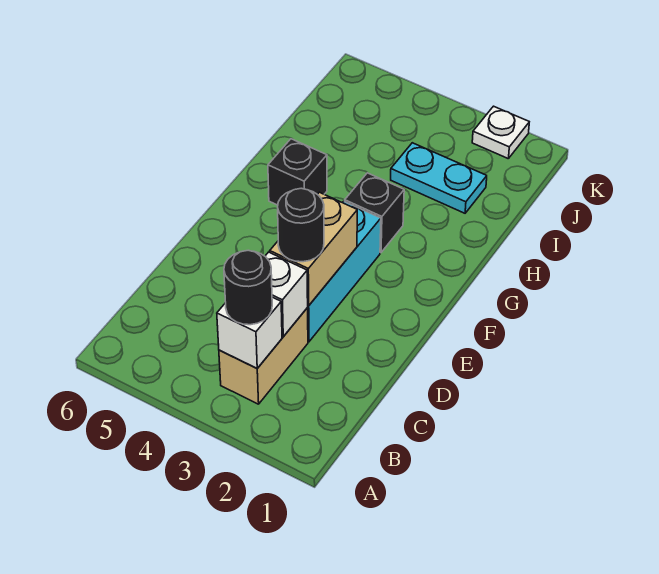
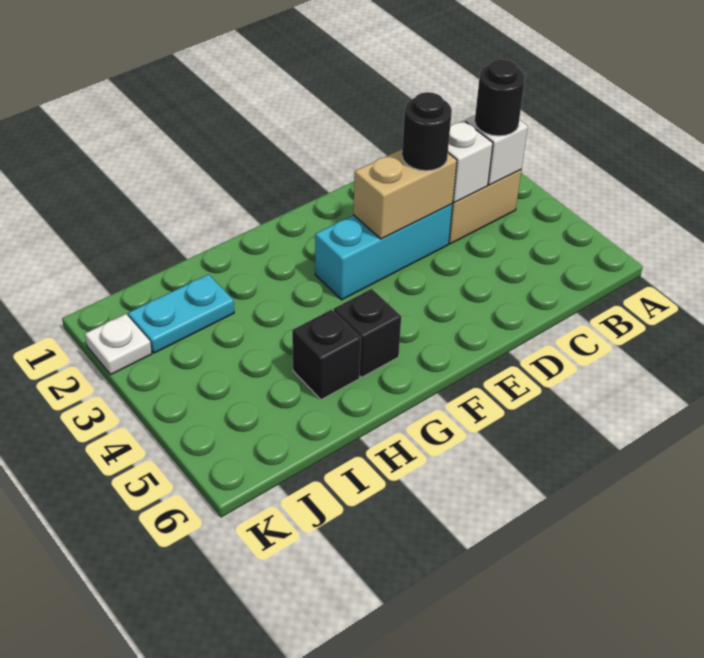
black brick G3 level 1 -> black brick H5 level 1
cyan plate I2:I3 level 1 -> cyan plate I2:J2 level 1

